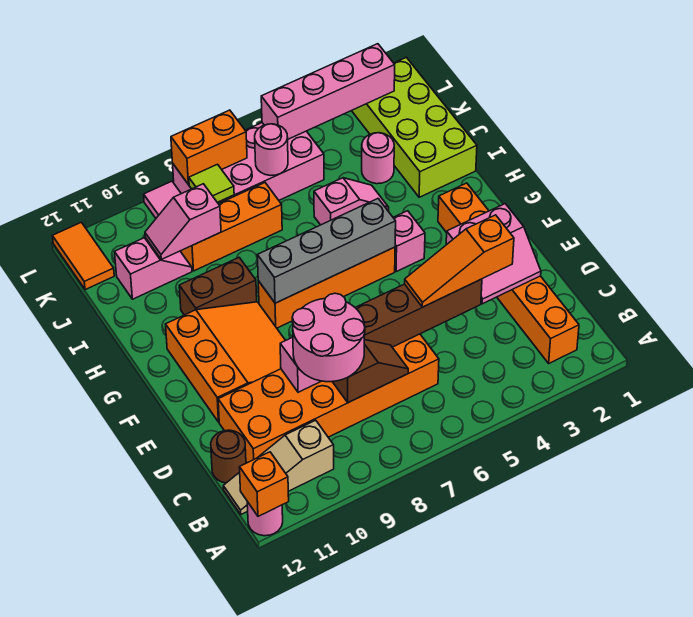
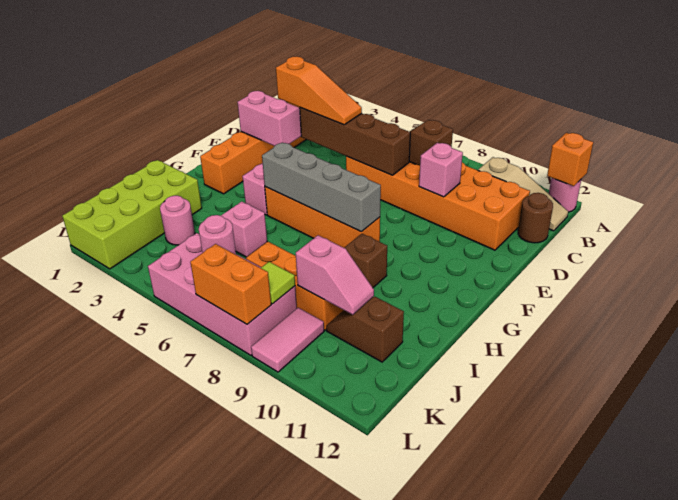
pink round brick C8:D9 level 3 -> none
orange slope E9:G11 level 1 top 11 -> none
brown brick H9:H10 level 1 -> brown brick H9 level 1
pink slope J10:J11 level 1 top 11 -> brown slope J10:J11 level 1 top 11
orange tile K12:L12 level 1 -> none
pink brick L2:L5 level 2 -> none

